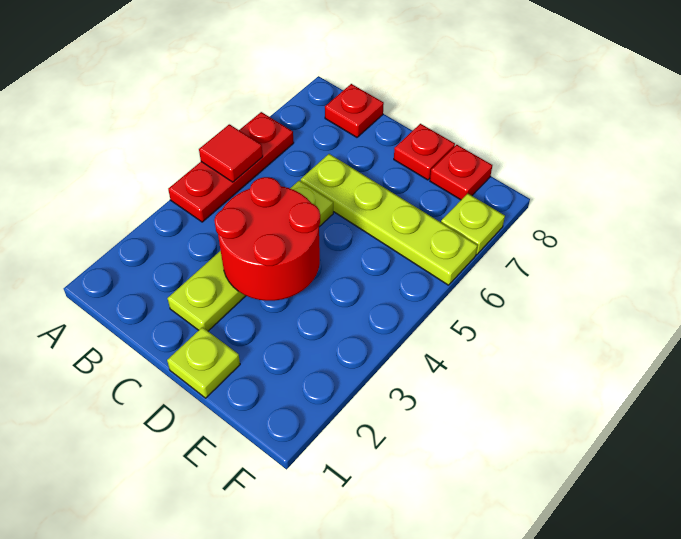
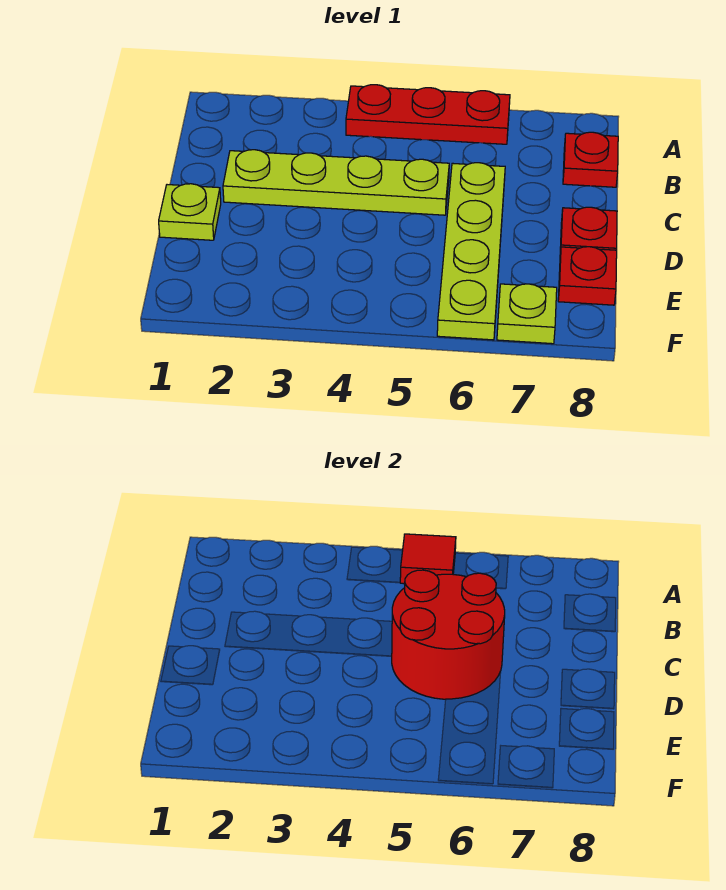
red round brick C3:D4 level 2 -> red round brick C5:D6 level 2

